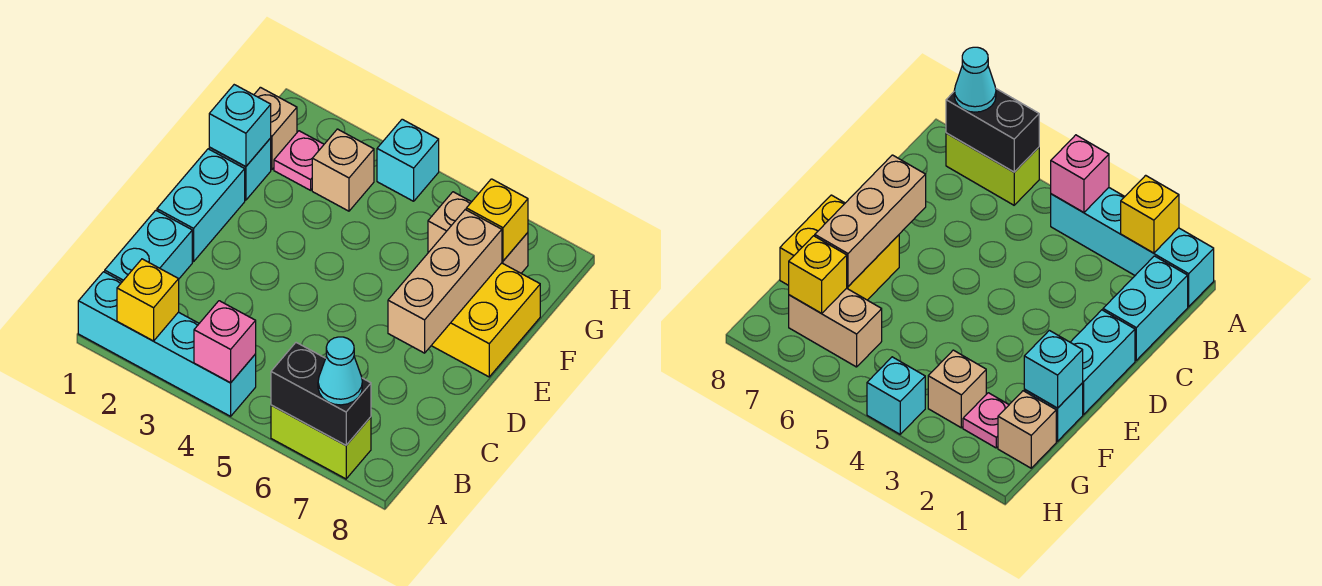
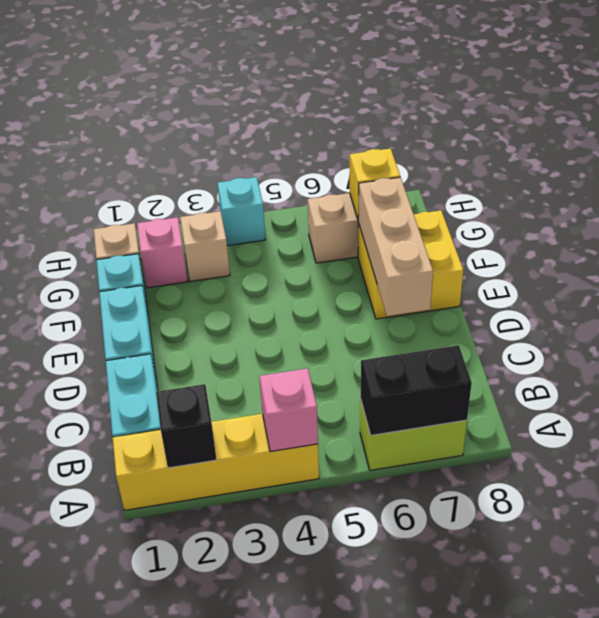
cyan brick A1:A4 level 1 -> yellow brick A1:A4 level 1
yellow brick A2 level 2 -> black brick A2 level 2
cyan cone A7 level 3 -> none
cyan brick F1 level 2 -> none
pink plate G2 level 1 -> pink brick G2 level 1

